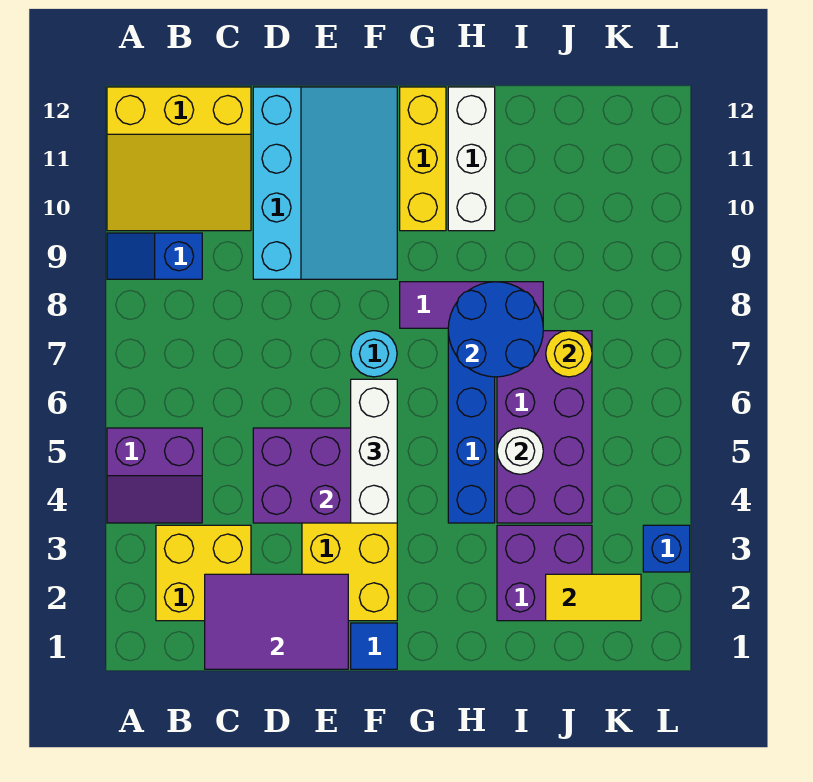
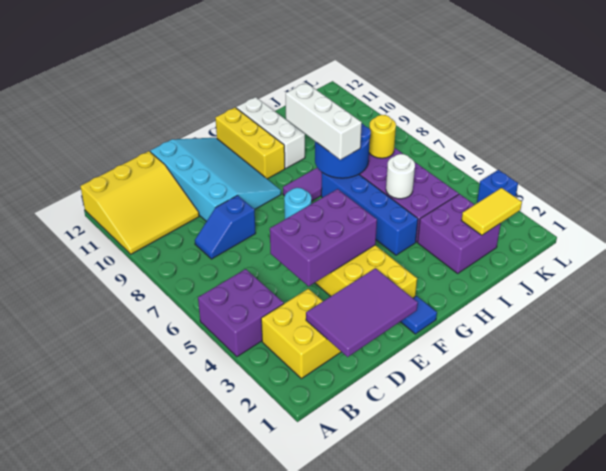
purple slope A4:B5 level 1 top 5 -> purple brick A4:B5 level 1
blue slope A9:B9 level 1 top B -> blue slope C8:D8 level 1 top D
white brick F4:F6 level 3 -> white brick H7:H9 level 3

